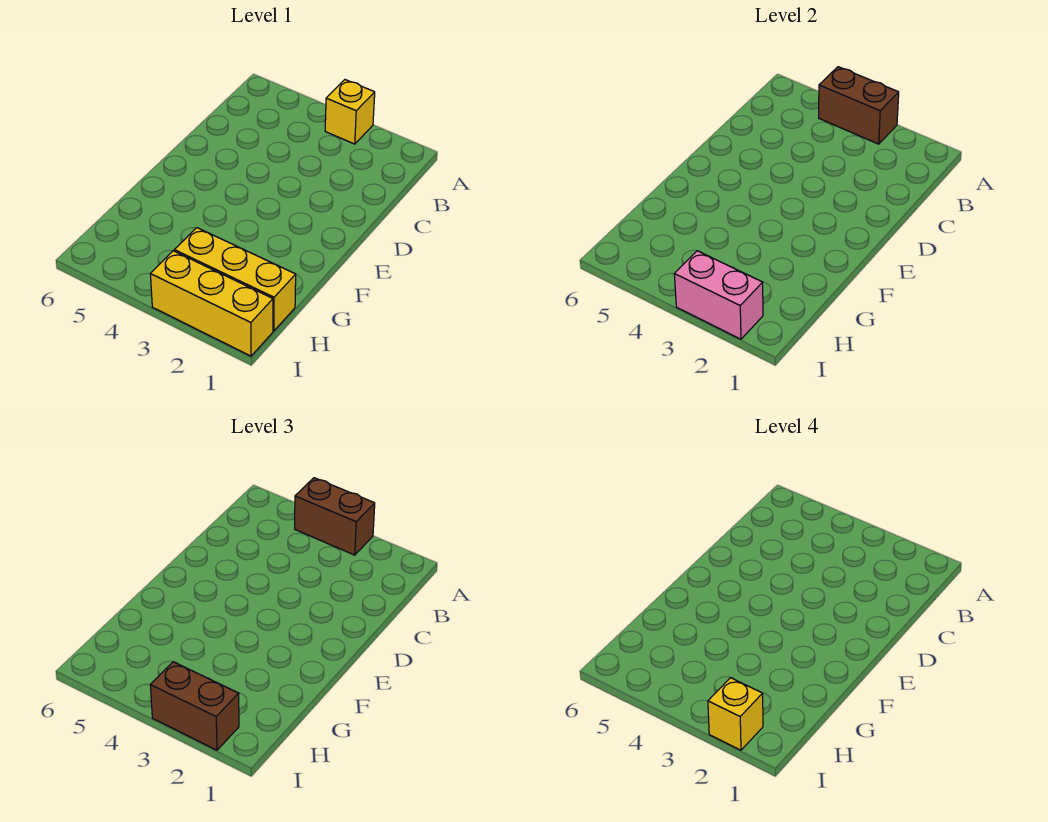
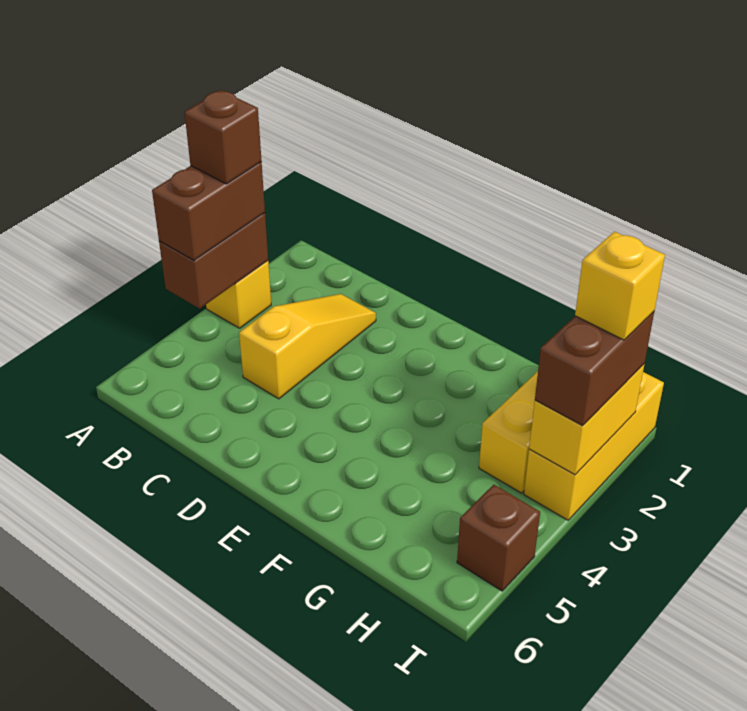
none -> brown brick A3 level 4
none -> yellow slope C2:C4 level 1 top 4
pink brick I2:I3 level 2 -> yellow brick I2:I3 level 2
none -> brown brick I5 level 1

